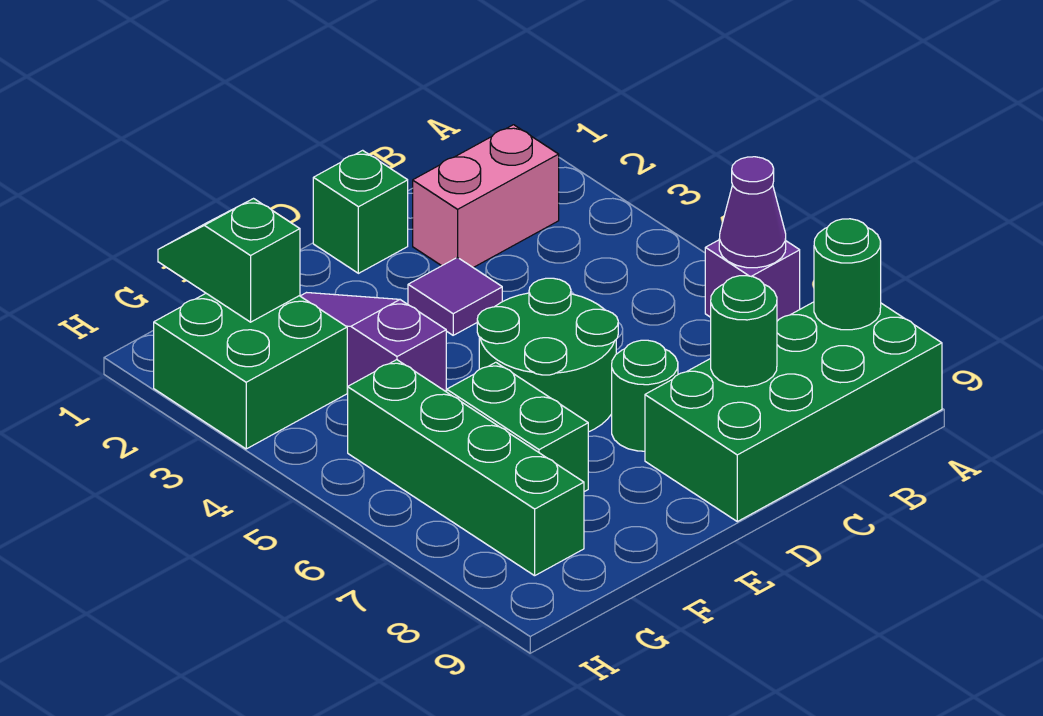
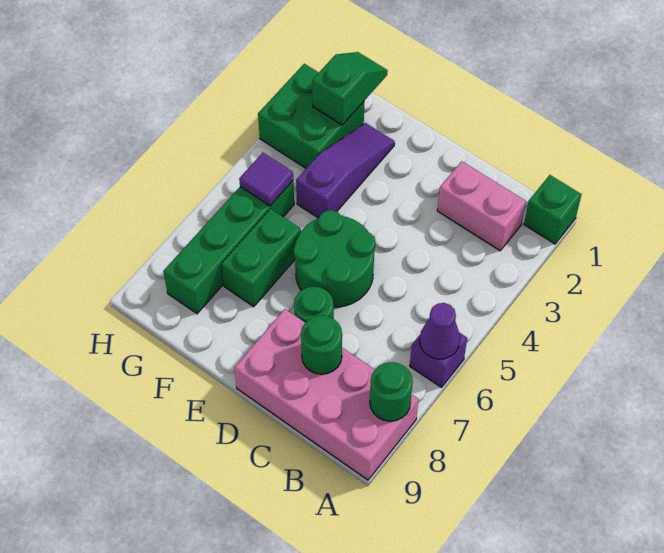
green brick A8:D9 level 1 -> pink brick A8:D9 level 1
green brick D1 level 1 -> green brick A1 level 1
purple tile D3 level 1 -> purple tile G5 level 2

